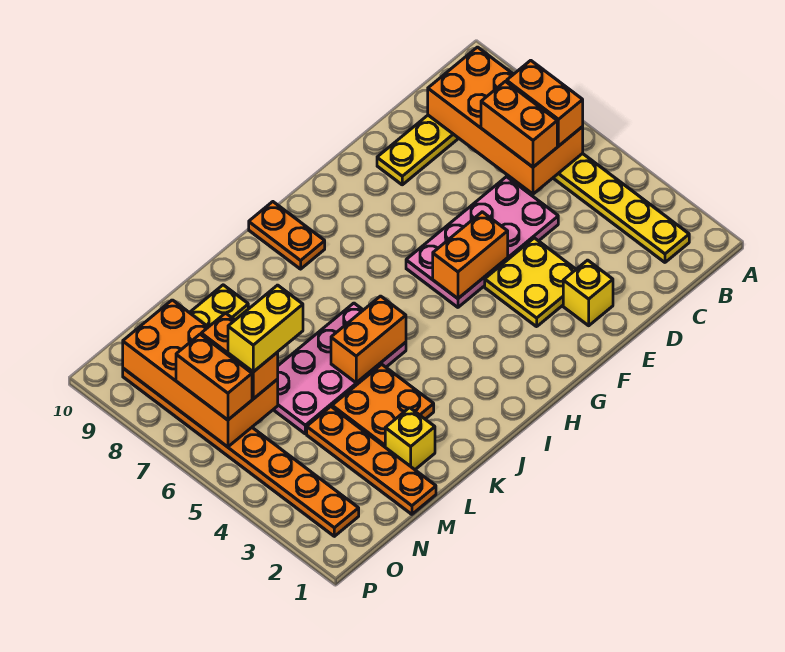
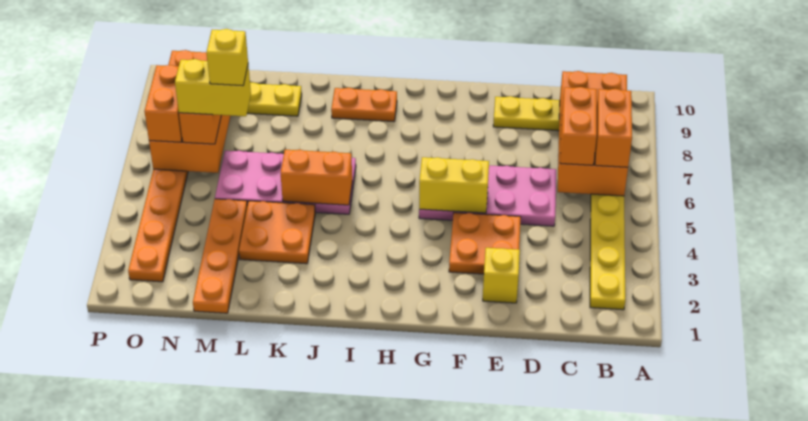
yellow plate E3:F4 level 1 -> orange plate E3:F4 level 1
orange brick F5:G5 level 2 -> yellow brick F5:G5 level 2
orange plate I9:I10 level 1 -> orange plate I9:J9 level 1
yellow brick L2 level 1 -> yellow brick M6 level 5

